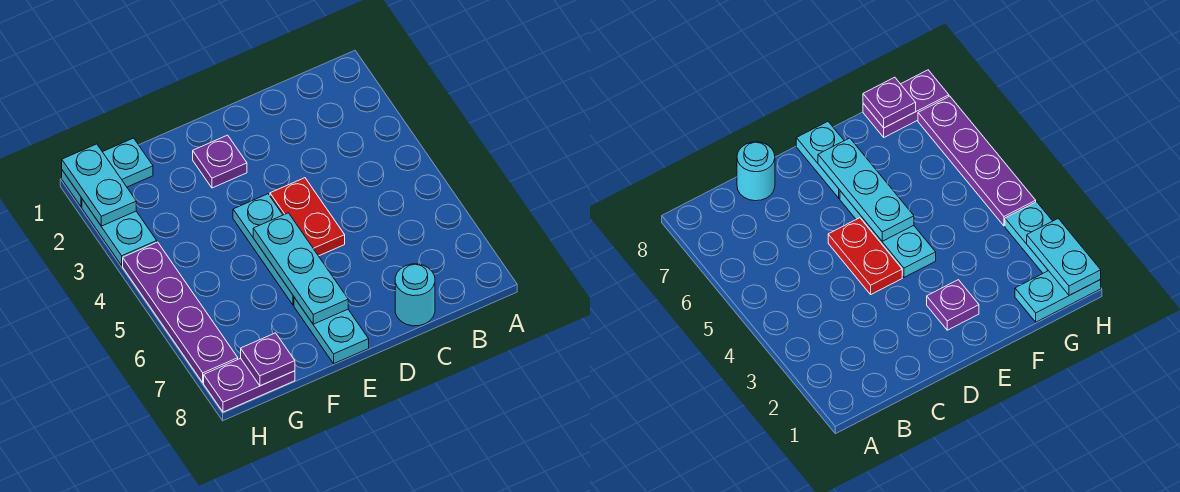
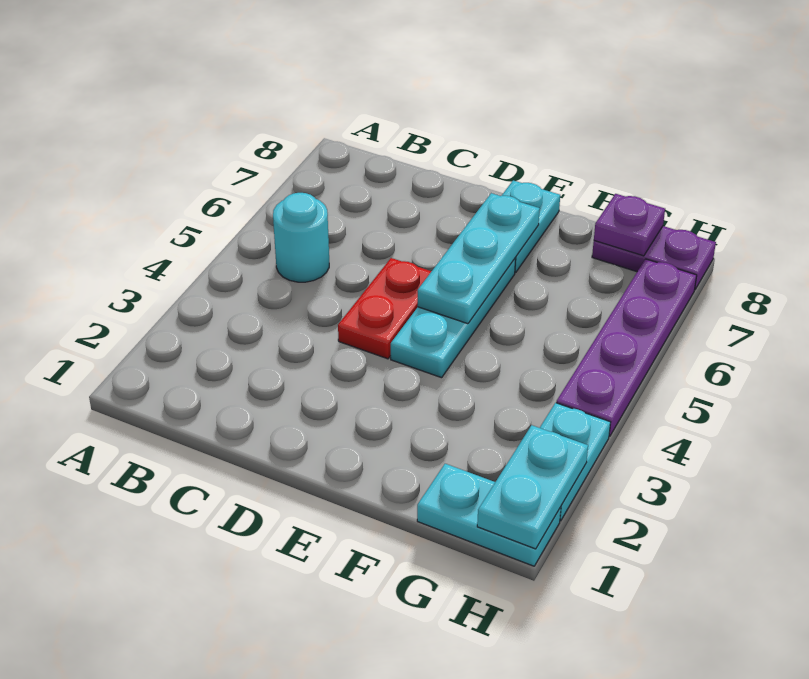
cyan round brick C8 level 1 -> cyan round brick B5 level 1
purple plate E2 level 1 -> none

